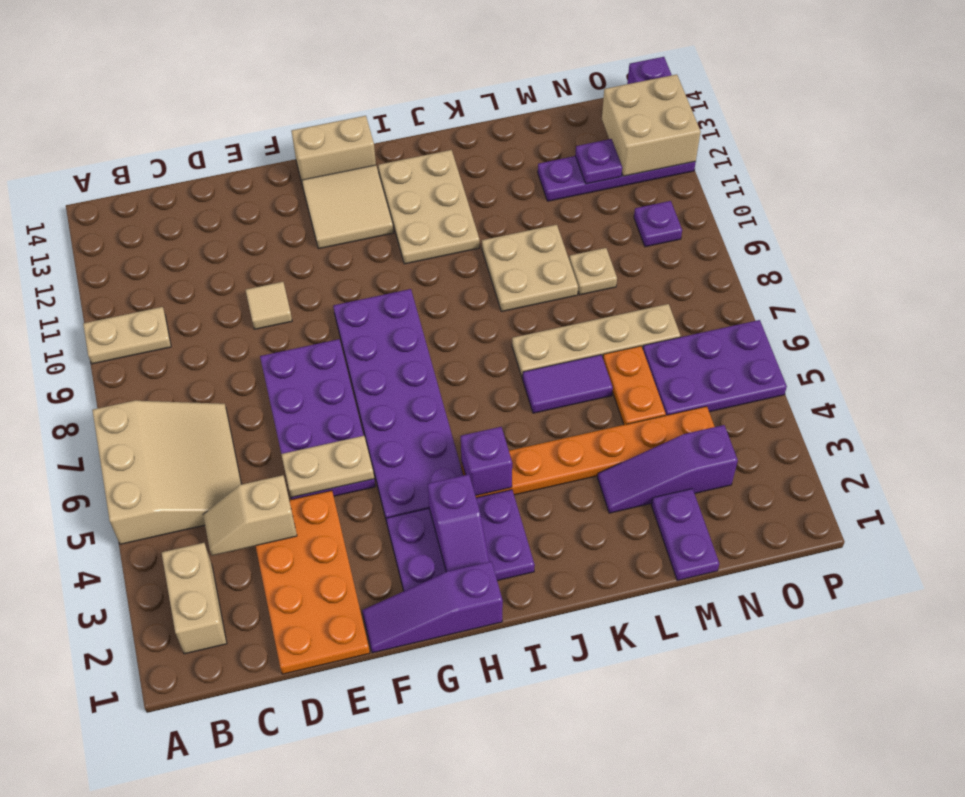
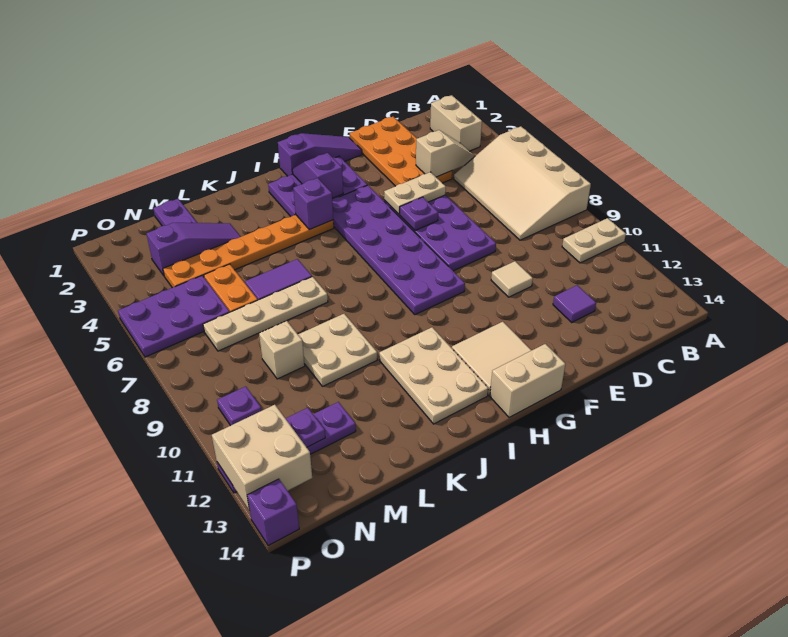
tan slope A5:C7 level 1 top A -> tan slope A5:C8 level 1 top A
none -> purple tile D12 level 1
none -> purple plate F6 level 2
tan plate M9 level 1 -> tan brick M9 level 1

